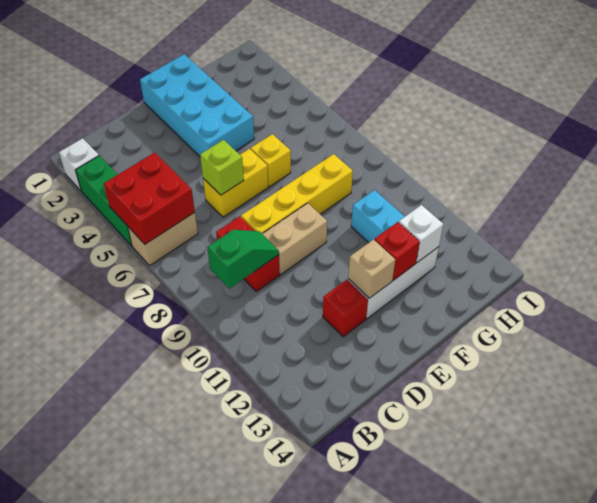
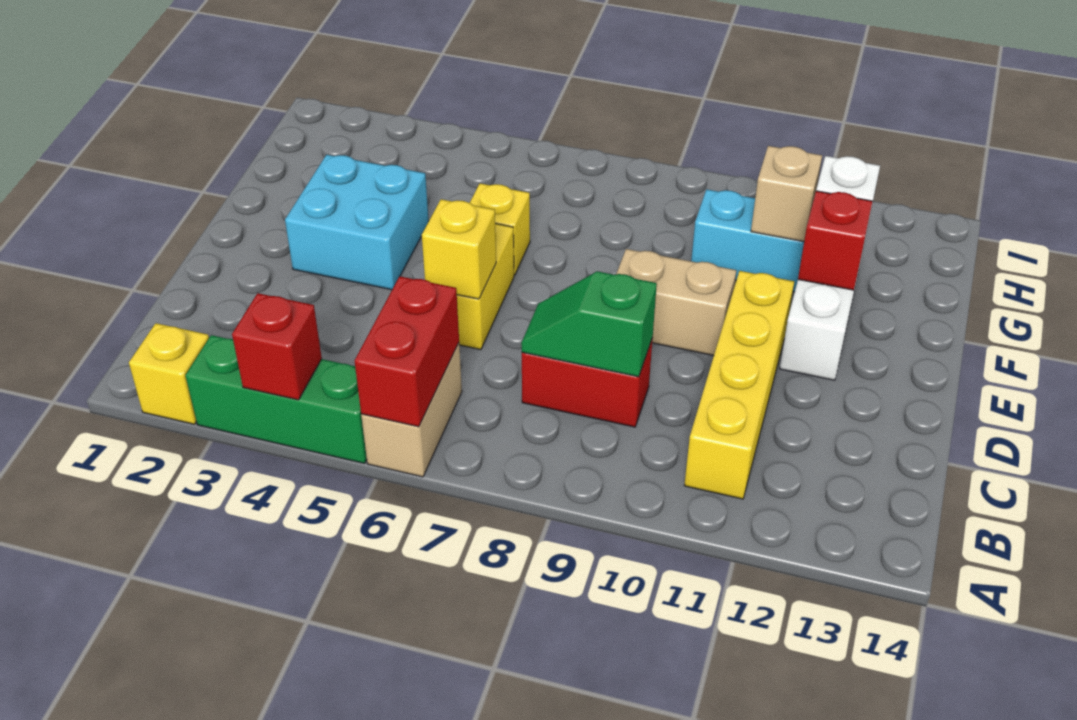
white brick A2 level 1 -> yellow brick A2 level 1
red brick A5:B6 level 2 -> red brick A6:B6 level 2
green slope B9:C9 level 2 top B -> green slope C8:C9 level 2 top 9
lime brick D6 level 2 -> yellow brick D6 level 2
yellow brick D8:G8 level 1 -> yellow brick B11:E11 level 1
tan brick D9:E9 level 1 -> tan brick E9:E10 level 1
red brick D12 level 1 -> red brick A4 level 2
cyan brick E1:F4 level 1 -> cyan brick E3:F4 level 1
tan brick E12 level 2 -> tan brick G11 level 2

